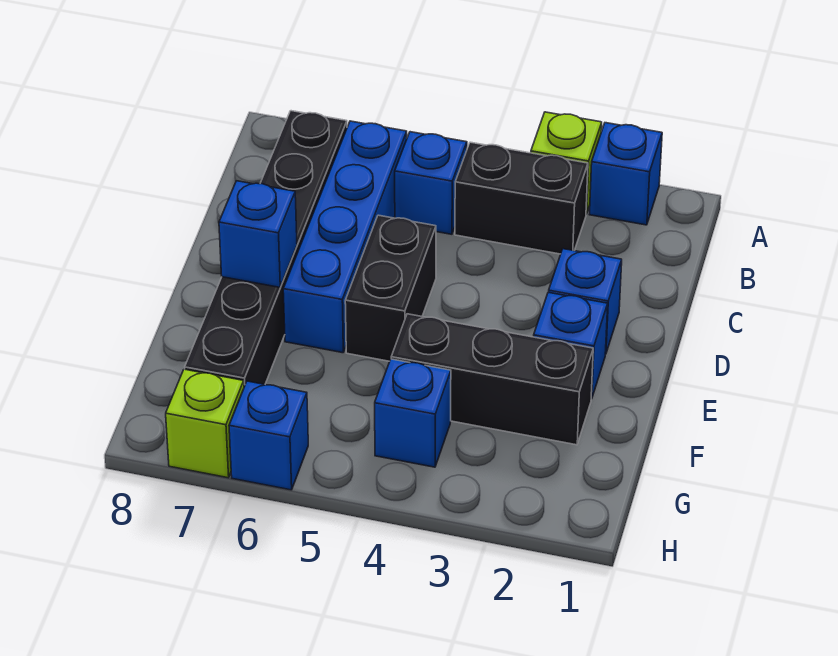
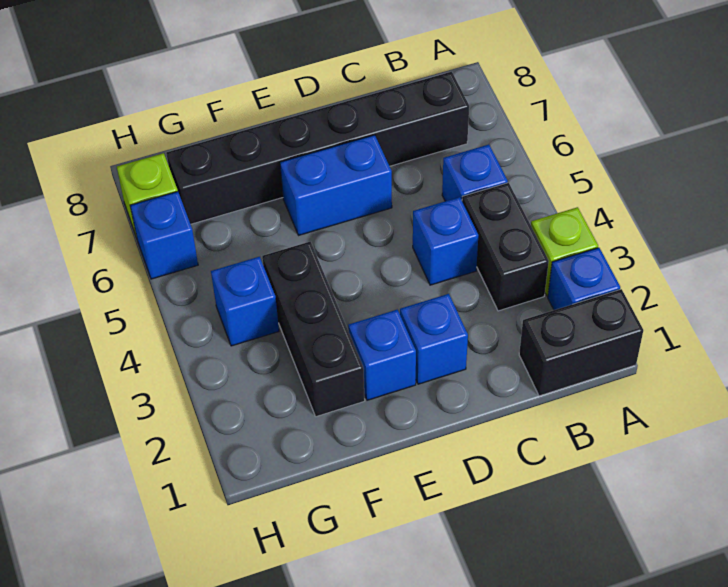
blue brick B6:E6 level 1 -> blue brick D6:E6 level 1
black brick D5:E5 level 1 -> black brick A1:B1 level 1
blue brick E7 level 2 -> blue brick C4 level 1

